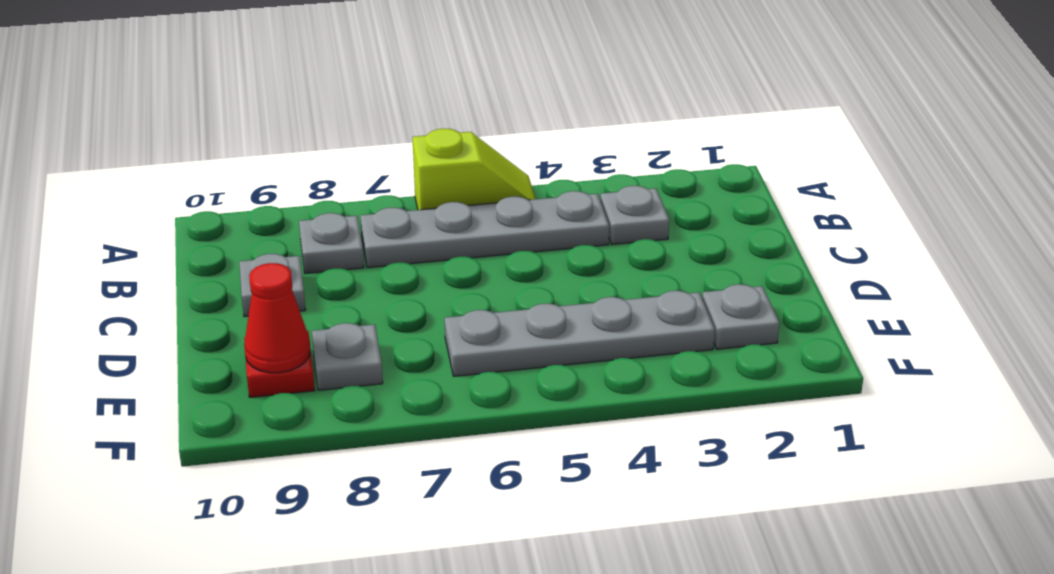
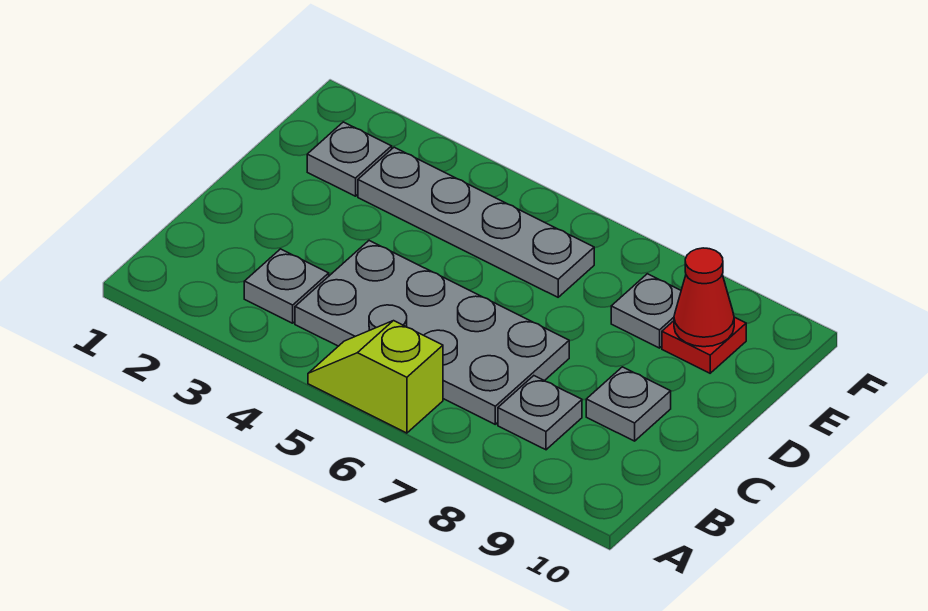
grey plate B4:B7 level 1 -> grey plate B4:C7 level 1

